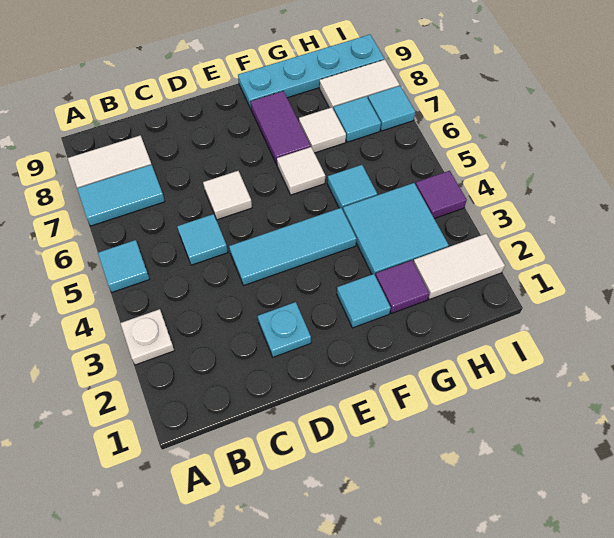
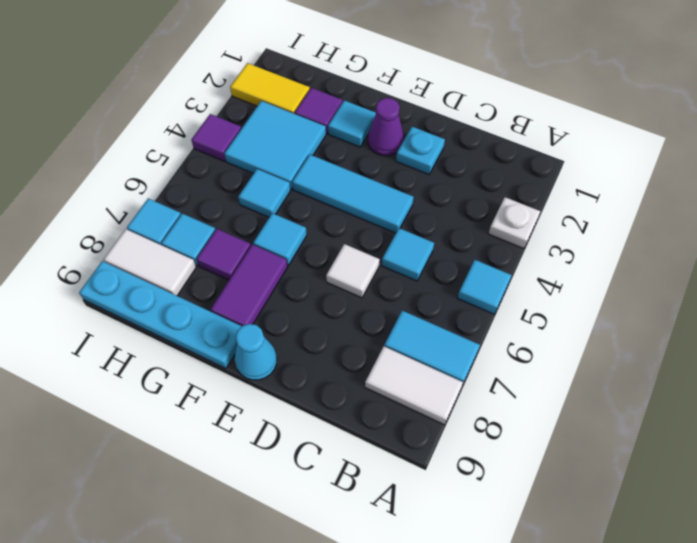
none -> purple cone E2 level 1
none -> cyan cone E9 level 1
white tile F6 level 1 -> cyan tile F6 level 1
white tile G7 level 1 -> purple tile G7 level 1
white tile H2:I2 level 1 -> yellow tile H2:I2 level 1

